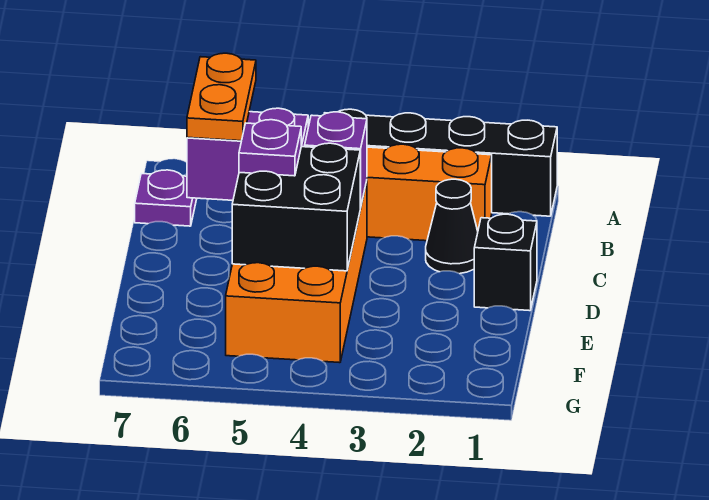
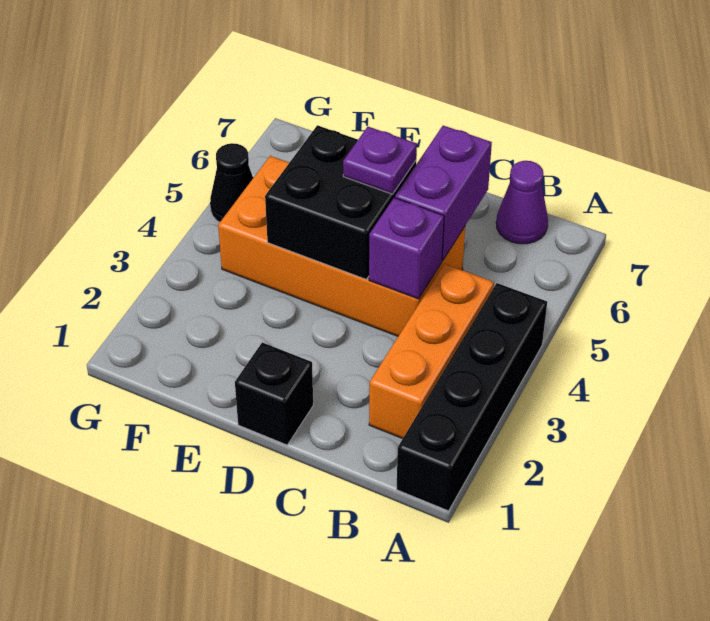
orange plate B6:C6 level 3 -> none
purple plate B7 level 1 -> purple cone B7 level 1
black cone C2 level 1 -> black cone G5 level 1

